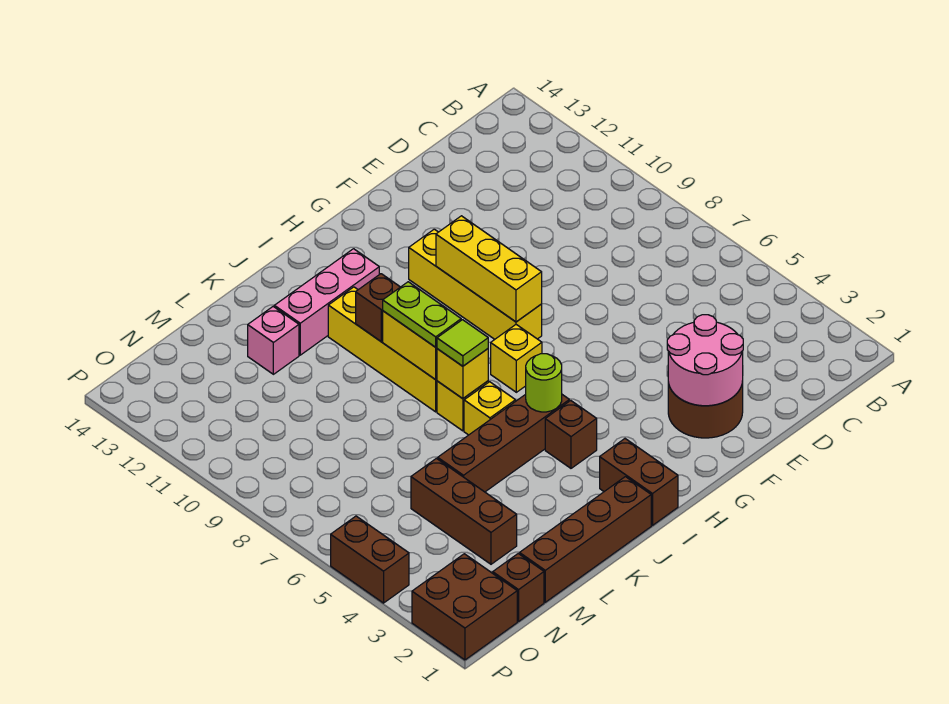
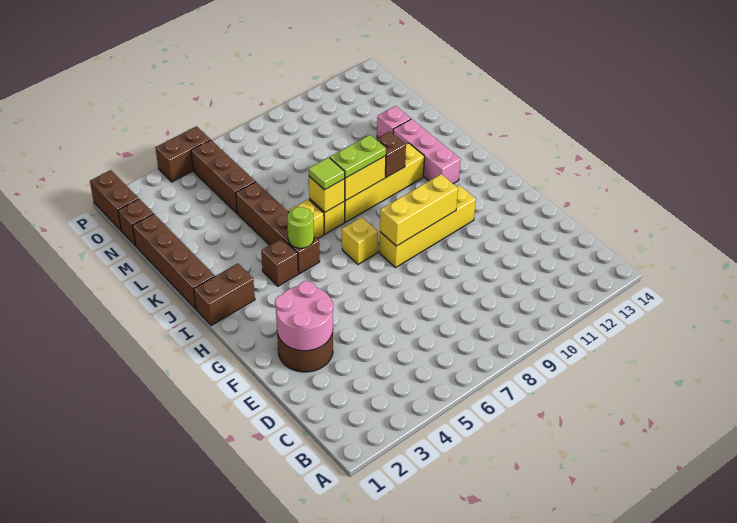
brown brick M3:M5 level 1 -> brown brick M5:O5 level 1
brown brick O1:P2 level 1 -> brown brick O1:P1 level 1

